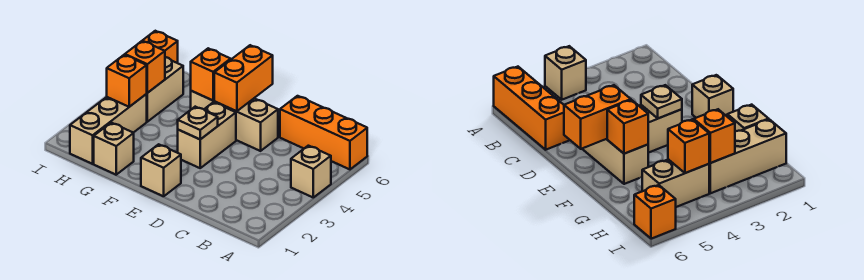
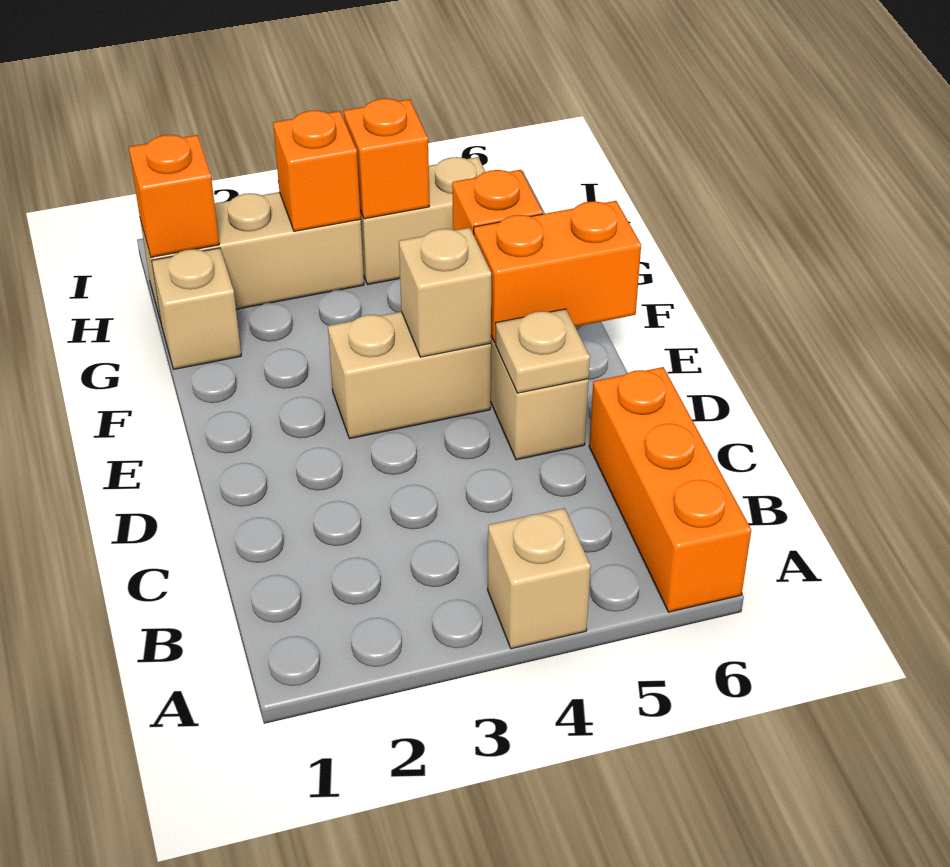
tan brick E1 level 1 -> tan brick E4 level 2
tan plate E3 level 2 -> tan plate D5 level 2
orange brick I6 level 1 -> orange brick H1 level 2

